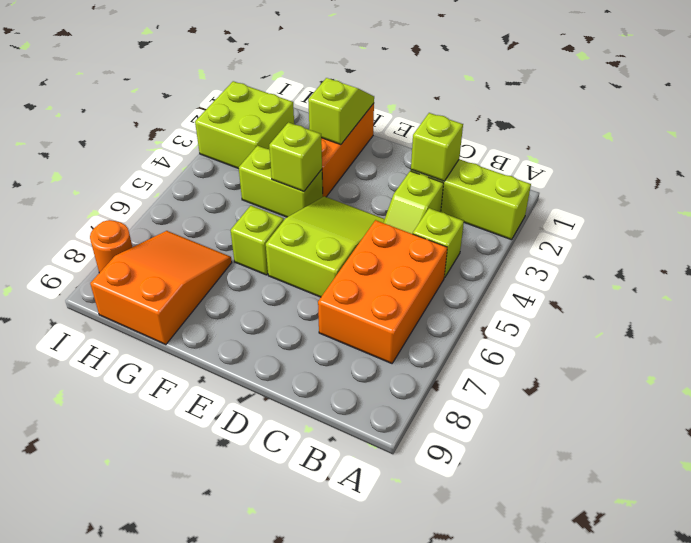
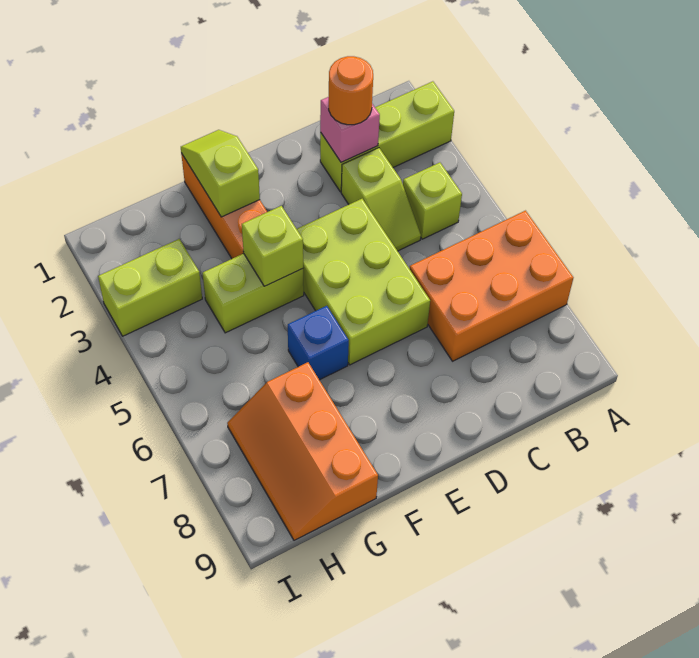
orange brick B5:C7 level 1 -> orange brick A6:C7 level 1
lime brick C2 level 2 -> pink brick C2 level 2
lime slope D4:E6 level 1 top 6 -> lime brick D4:E6 level 1
lime brick F6 level 1 -> blue brick F6 level 1
orange slope G7:H9 level 1 top 9 -> orange slope G7:H9 level 1 top G
lime brick H2:I3 level 1 -> lime brick H3:I3 level 1
orange round brick I8 level 1 -> orange round brick C2 level 3

